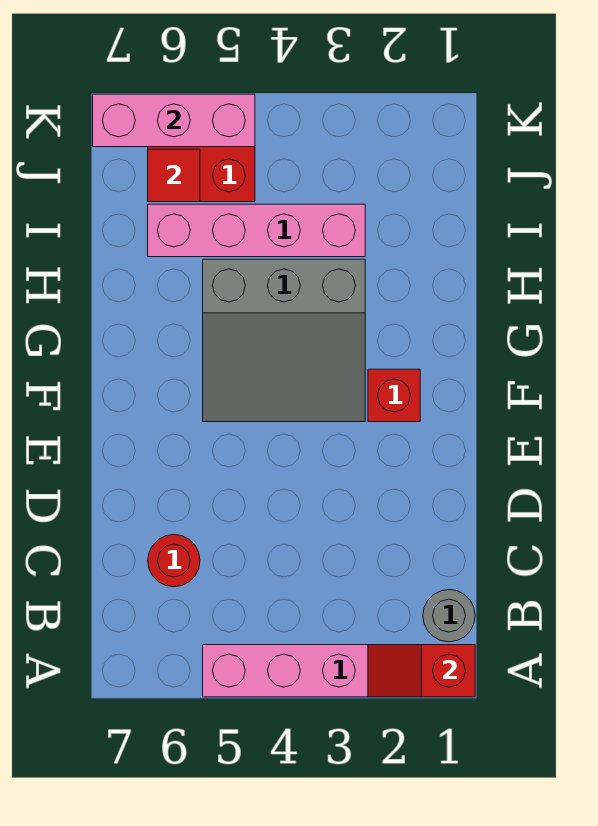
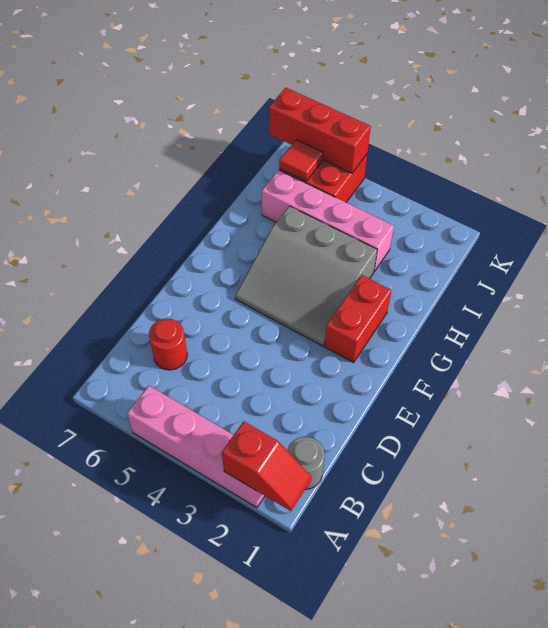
red slope A1:A2 level 2 top 1 -> red slope A1:A2 level 2 top 2
red brick F2 level 1 -> red brick F2:G2 level 1
pink brick K5:K7 level 2 -> red brick K5:K7 level 2

